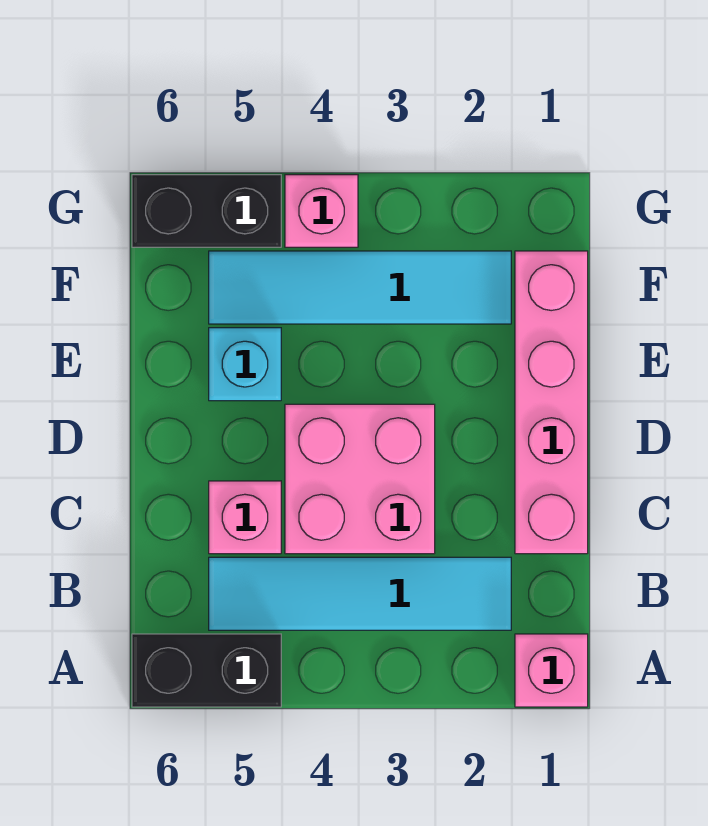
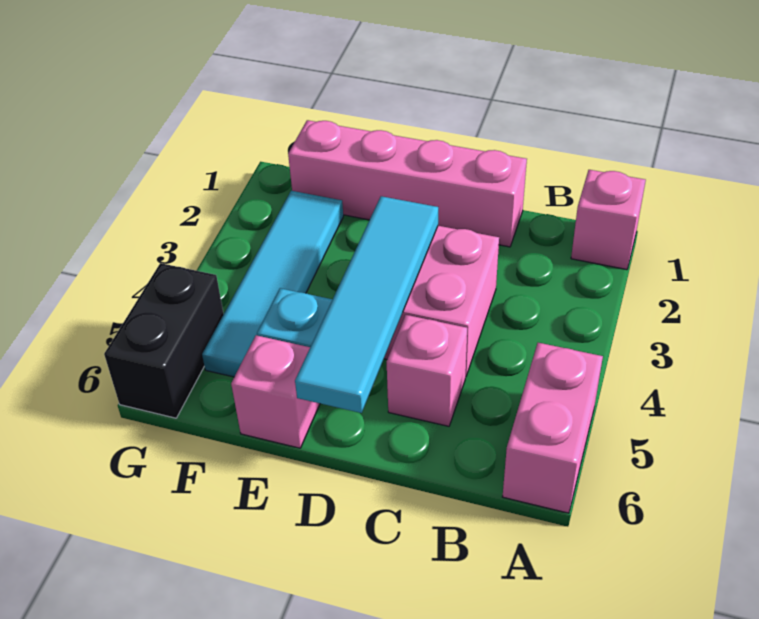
black brick A5:A6 level 1 -> pink brick A5:A6 level 1
cyan tile B2:B5 level 1 -> cyan tile D3:D6 level 2
pink brick G4 level 1 -> pink brick E6 level 1

